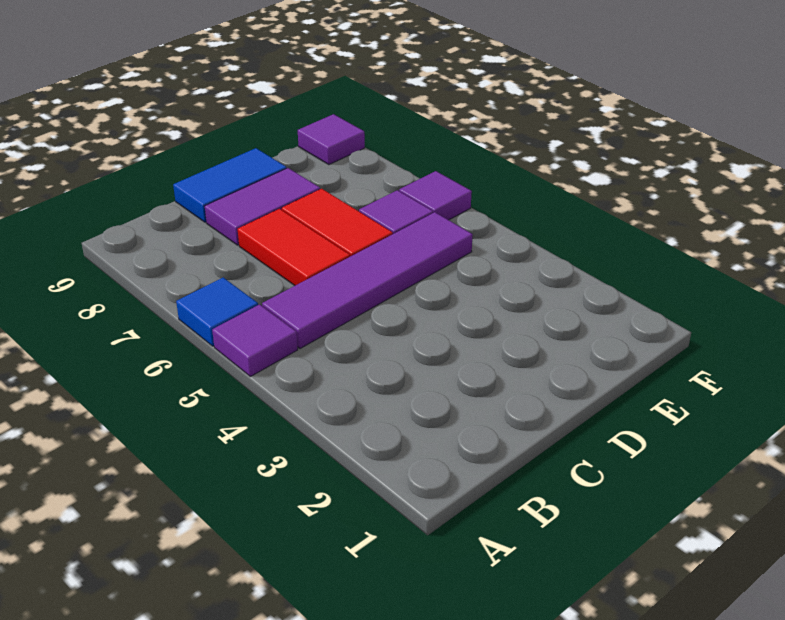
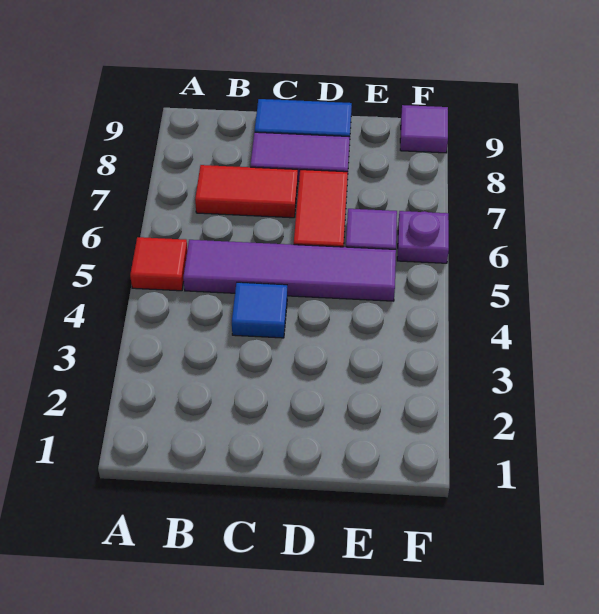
purple tile A5 level 1 -> red tile A5 level 1
blue tile A6 level 1 -> blue tile C4 level 1
red tile C6:C7 level 1 -> red tile B7:C7 level 1
purple tile F6 level 1 -> purple plate F6 level 1

